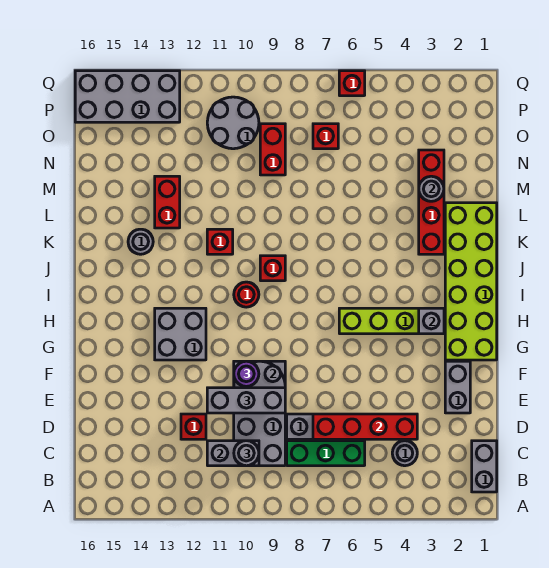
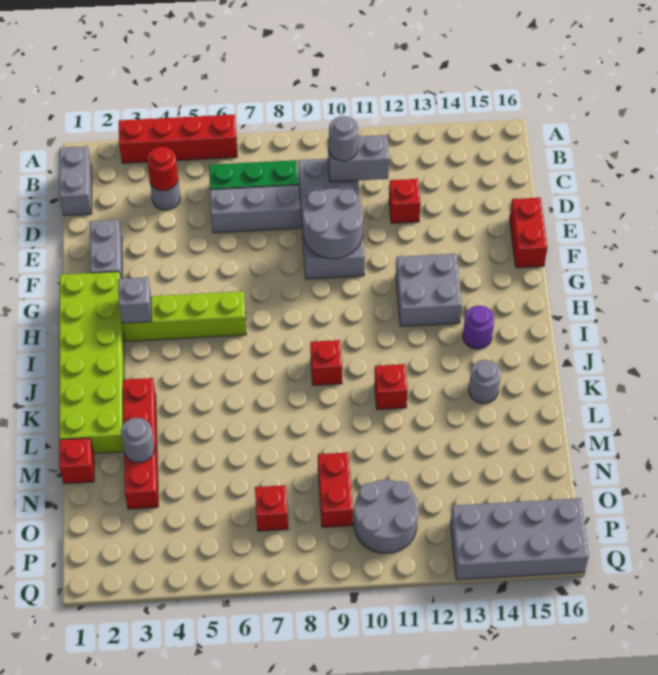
red brick D4:D7 level 2 -> red brick A3:A6 level 1
grey brick E9:E11 level 3 -> none
purple round brick F10 level 3 -> purple round brick I14 level 1
red round brick I10 level 1 -> red round brick C4 level 2
red brick L13:M13 level 1 -> red brick E16:F16 level 1
red brick Q6 level 1 -> red brick M1 level 1

